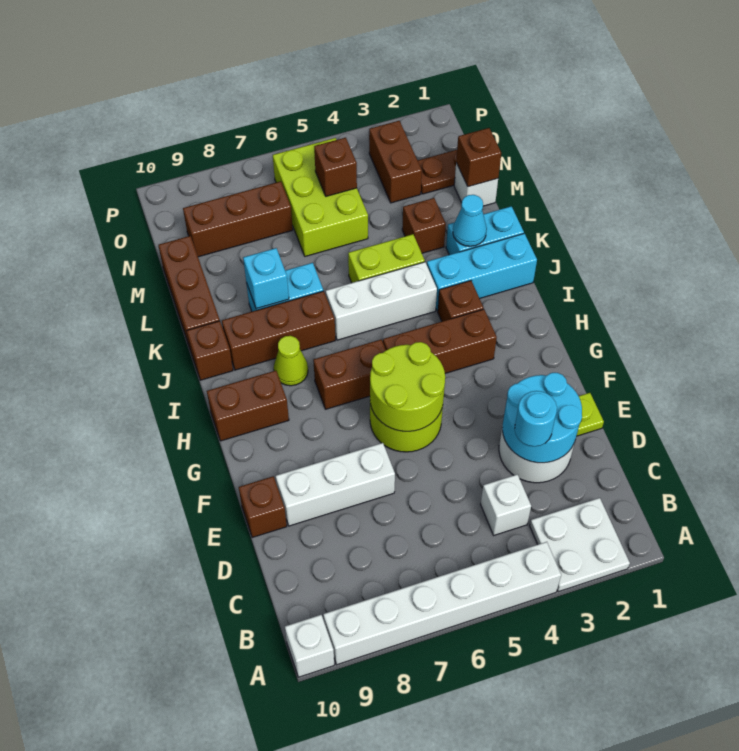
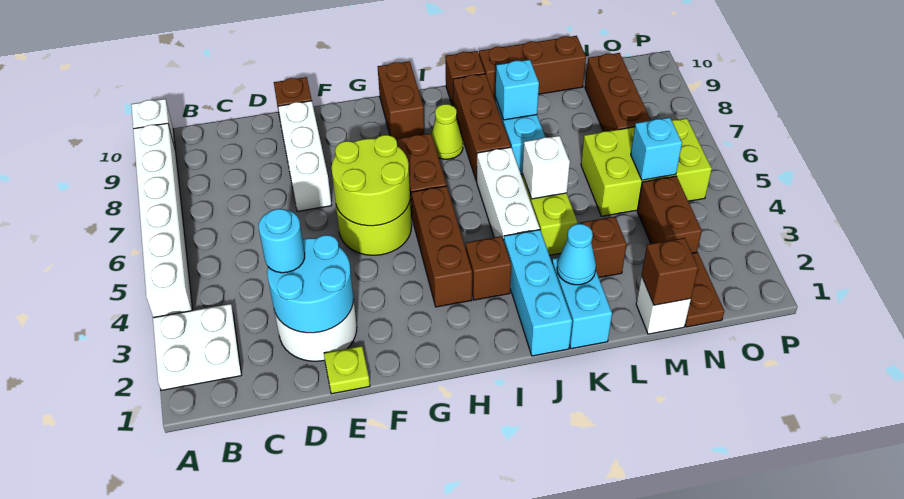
white brick C4 level 1 -> white brick K5 level 2
brown brick N3:O3 level 1 -> brown brick N3:N4 level 1
brown brick N5 level 2 -> cyan brick N5 level 2

